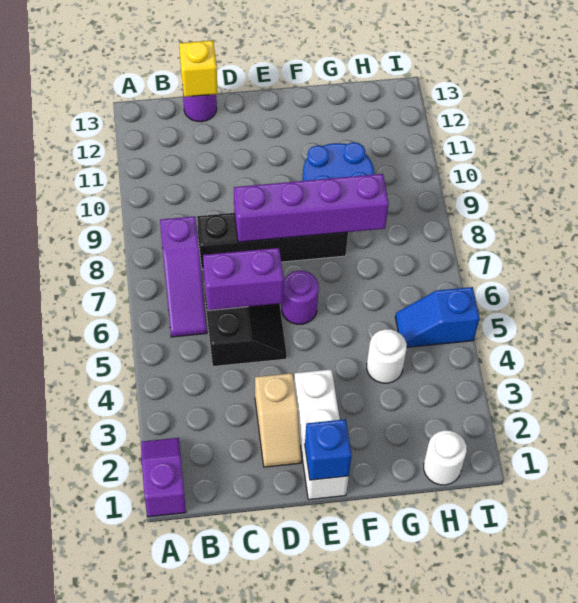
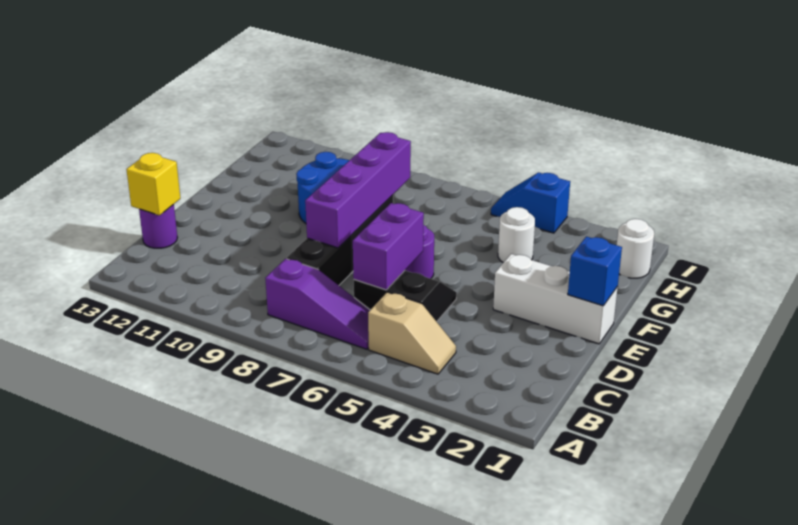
purple slope A1:A2 level 1 top 1 -> none
tan slope D2:D3 level 1 top 3 -> tan slope B4:B5 level 1 top 5
blue slope H5:I5 level 1 top I -> blue slope I4:I5 level 1 top 4

